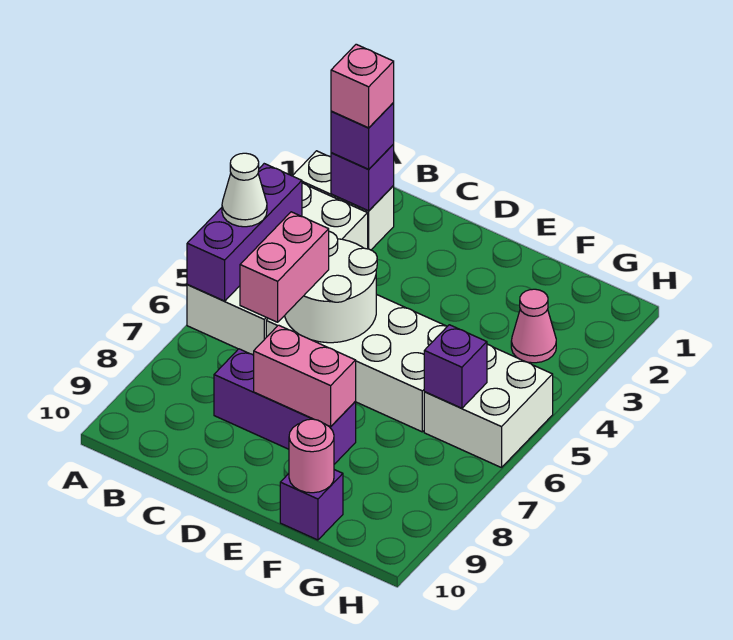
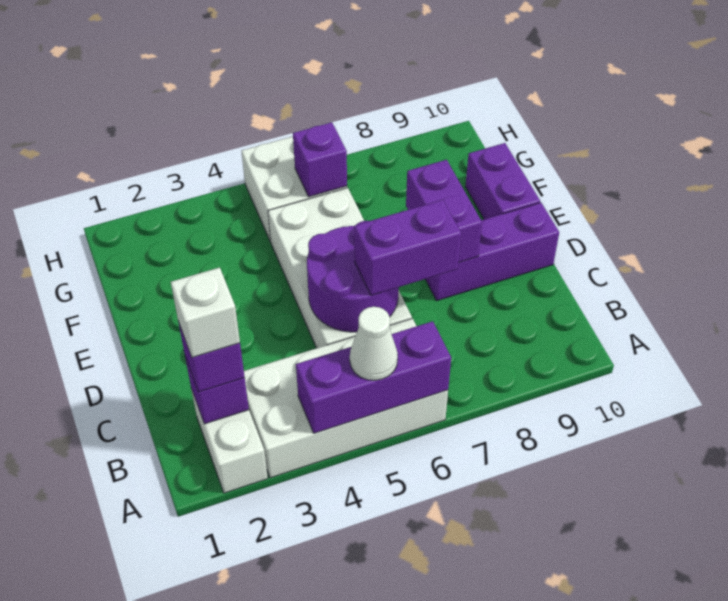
pink brick B2 level 4 -> white brick B2 level 4
white round brick C5:D6 level 2 -> purple round brick C5:D6 level 2
pink brick C6:C7 level 3 -> purple brick C6:C7 level 3
purple brick C8:E8 level 1 -> purple brick D8:D10 level 1
pink brick D8:E8 level 2 -> purple brick D8:E8 level 2
purple brick F10 level 1 -> purple brick E10:F10 level 1
pink round brick F10 level 2 -> none
pink cone G3 level 1 -> none

